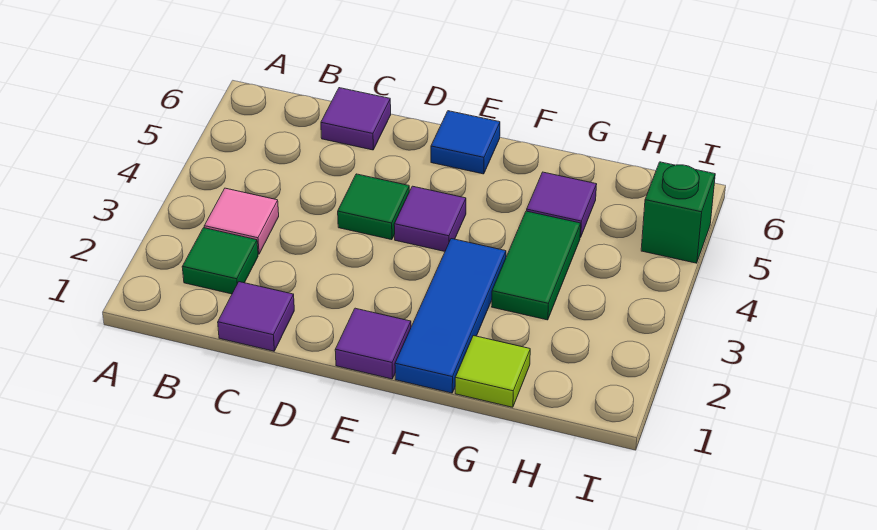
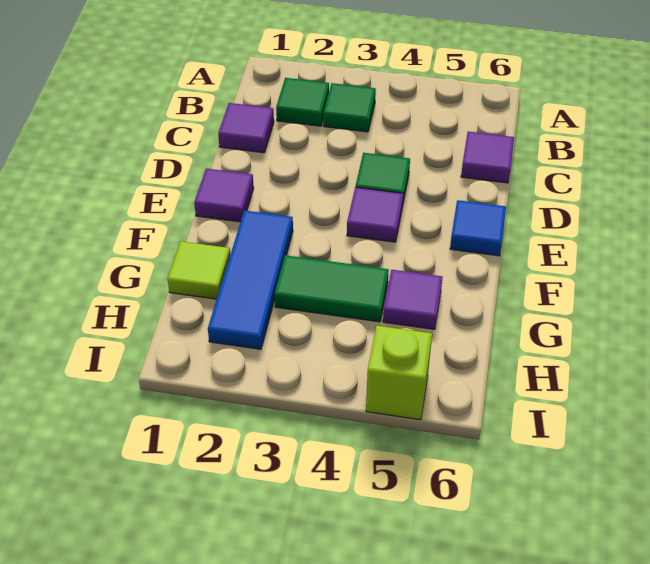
pink tile B3 level 1 -> green tile B3 level 1
blue tile F1:F3 level 1 -> blue tile F2:H2 level 1
green brick I5 level 1 -> lime brick I5 level 1

